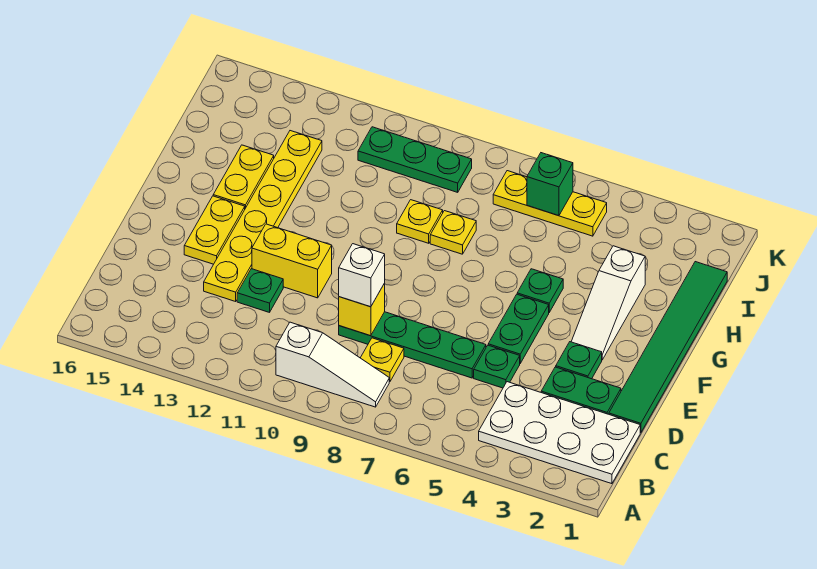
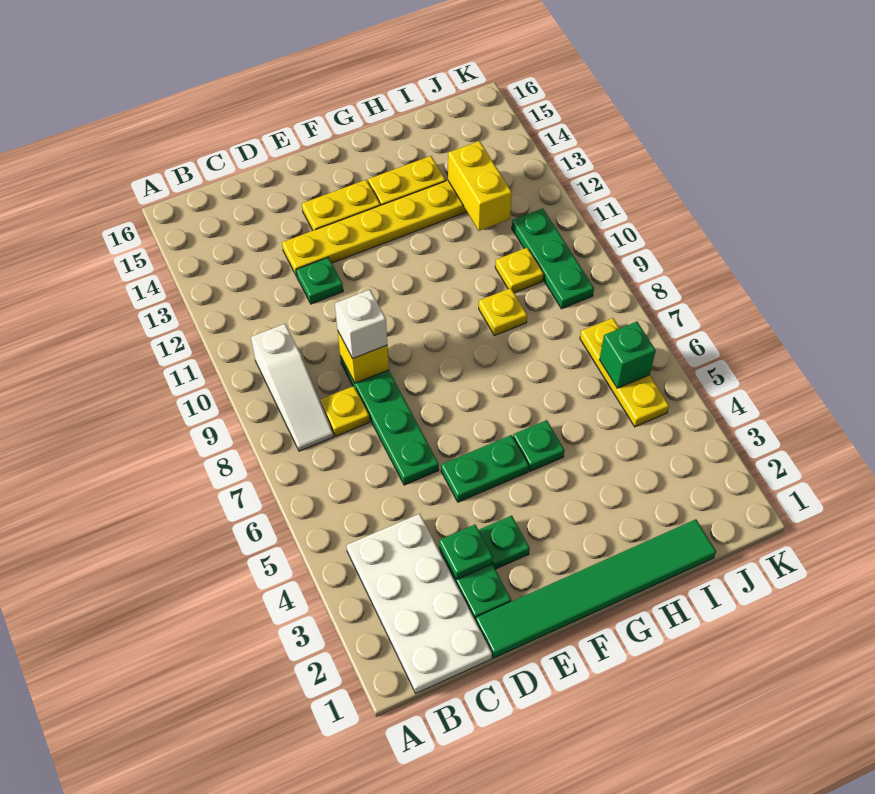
green plate D5 level 1 -> green plate D3 level 2
yellow brick E11:E12 level 1 -> yellow brick I12:I13 level 2
white slope F3:H3 level 1 top H -> none
yellow plate H8 level 1 -> yellow plate I10 level 1

